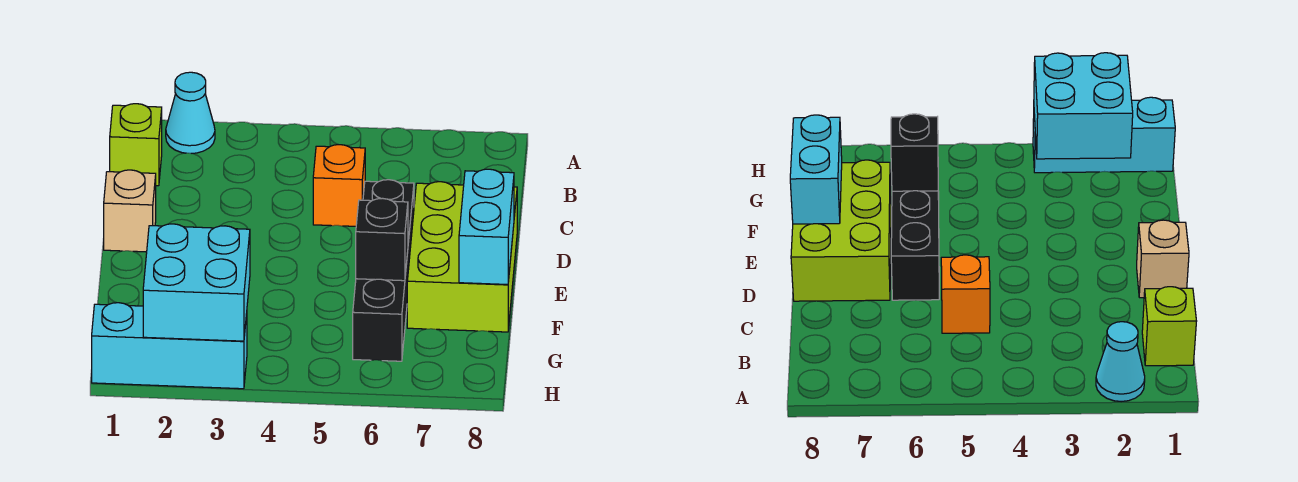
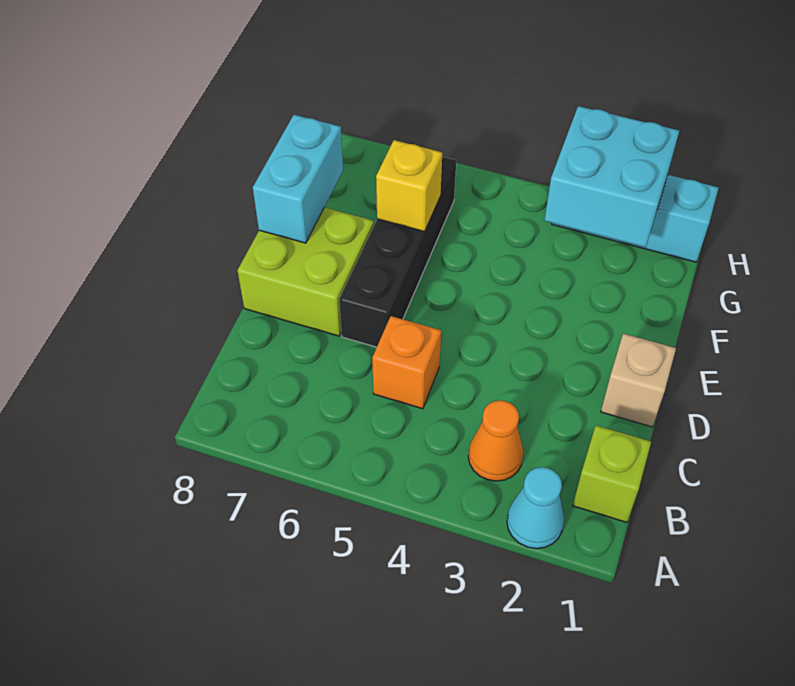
none -> orange cone B3 level 1
lime brick D7:F8 level 1 -> lime brick D7:E8 level 1
black brick F6 level 2 -> yellow brick F6 level 2

